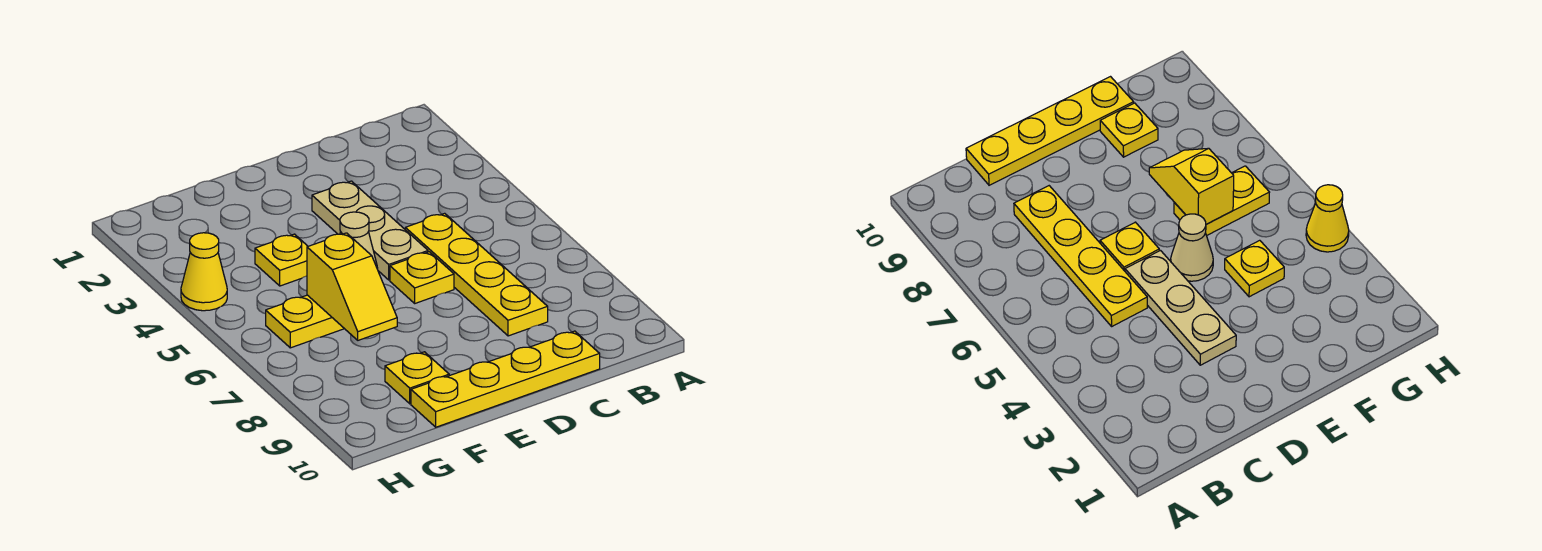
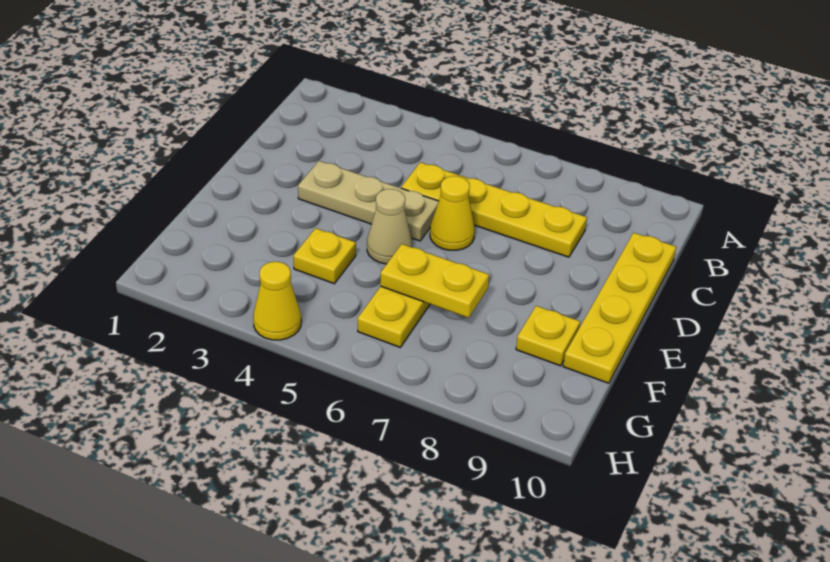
yellow plate D6 level 1 -> yellow cone D6 level 1
yellow slope F6:F7 level 2 top 6 -> yellow plate F6:F7 level 2

